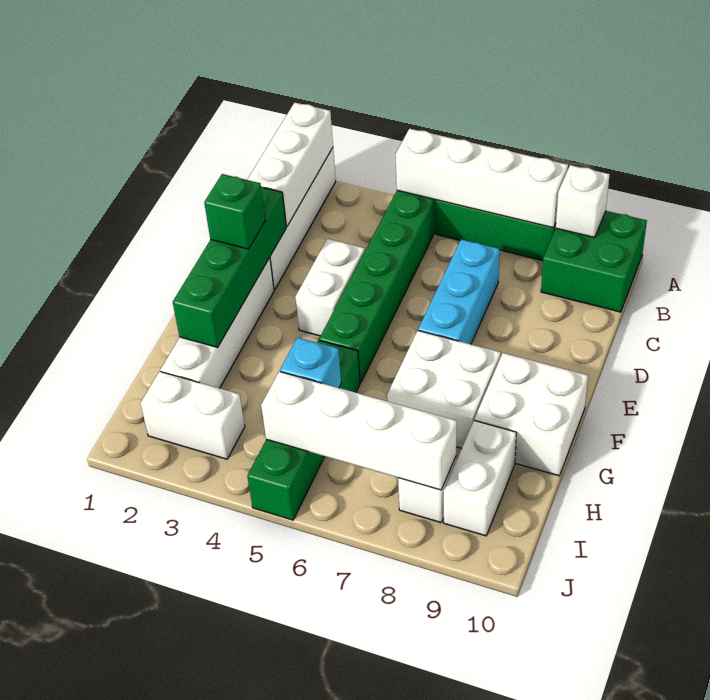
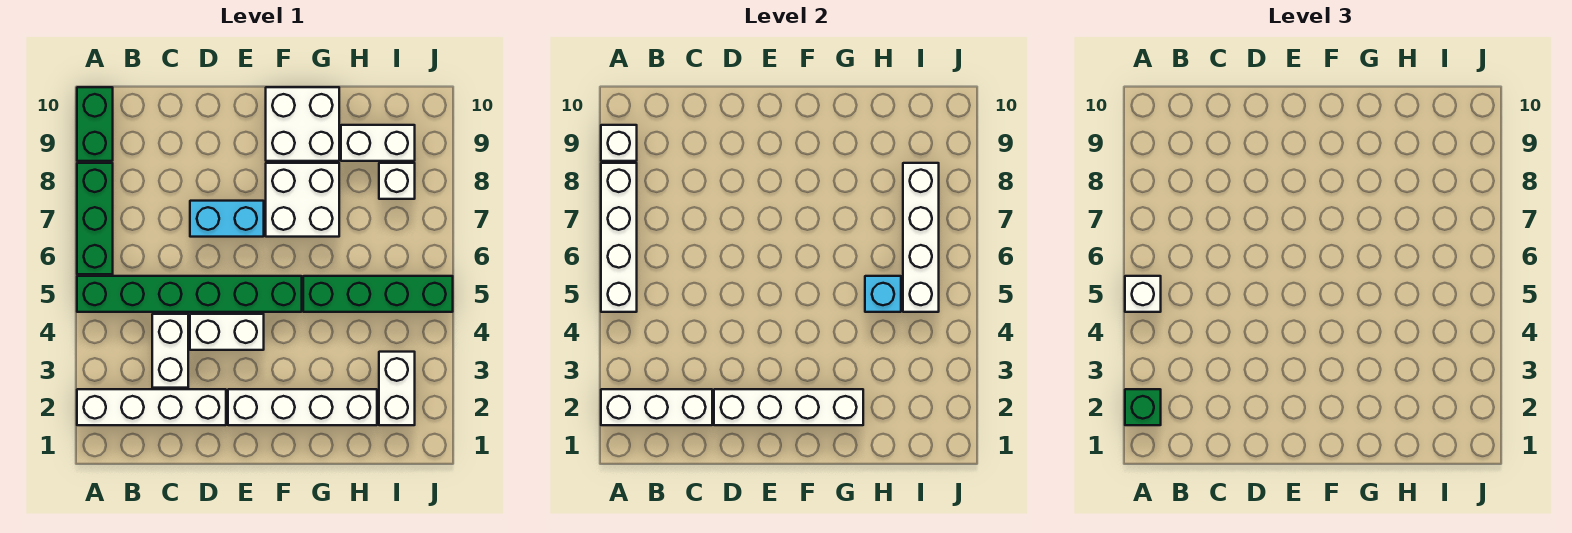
none -> white brick A5 level 3
green brick A9:B10 level 1 -> green brick A9:A10 level 1
none -> white brick C3:C4 level 1
cyan brick C7:E7 level 1 -> cyan brick D7:E7 level 1
green brick D2:G2 level 2 -> white brick D2:G2 level 2
green brick E2 level 3 -> green brick A2 level 3

